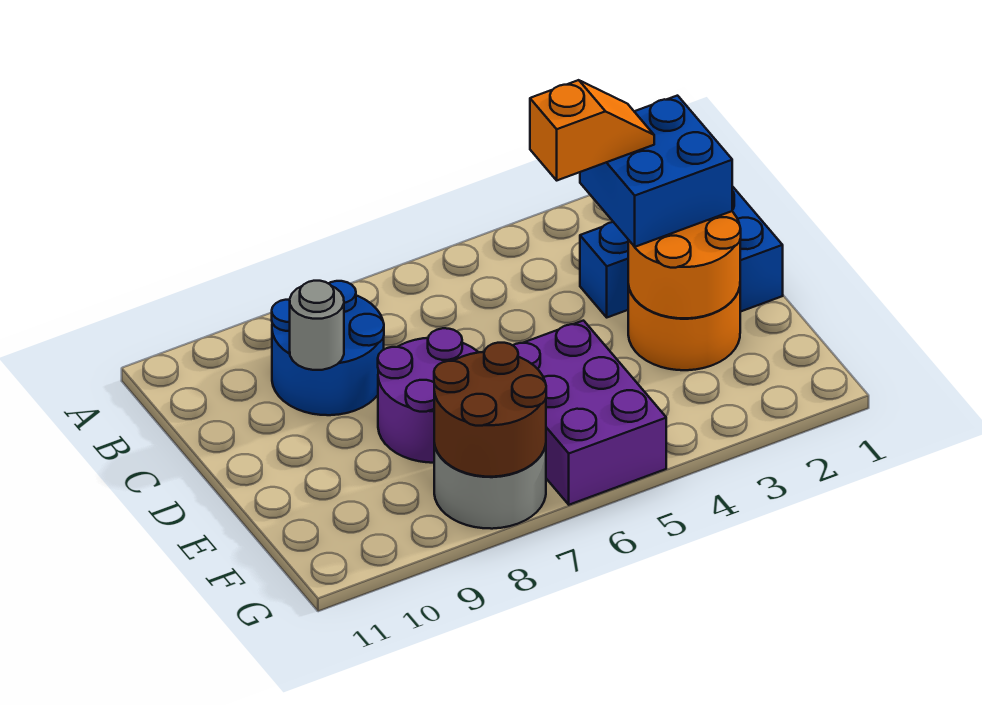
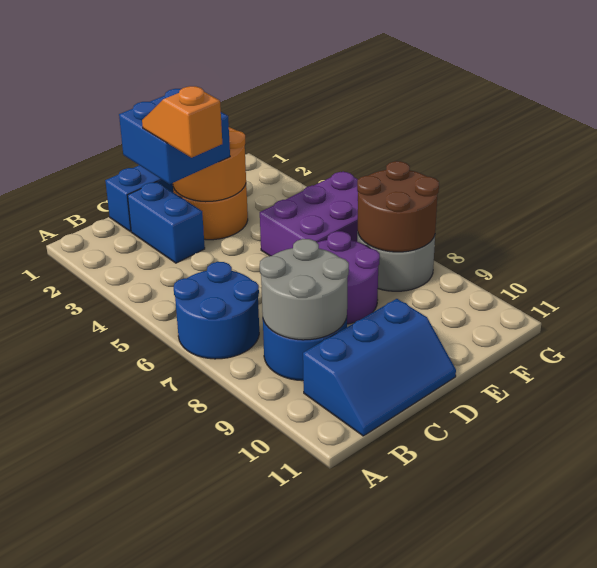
none -> blue round brick A6:B7 level 1
none -> blue slope B10:D11 level 1 top 10
grey round brick C9 level 2 -> grey round brick B8:C9 level 2

